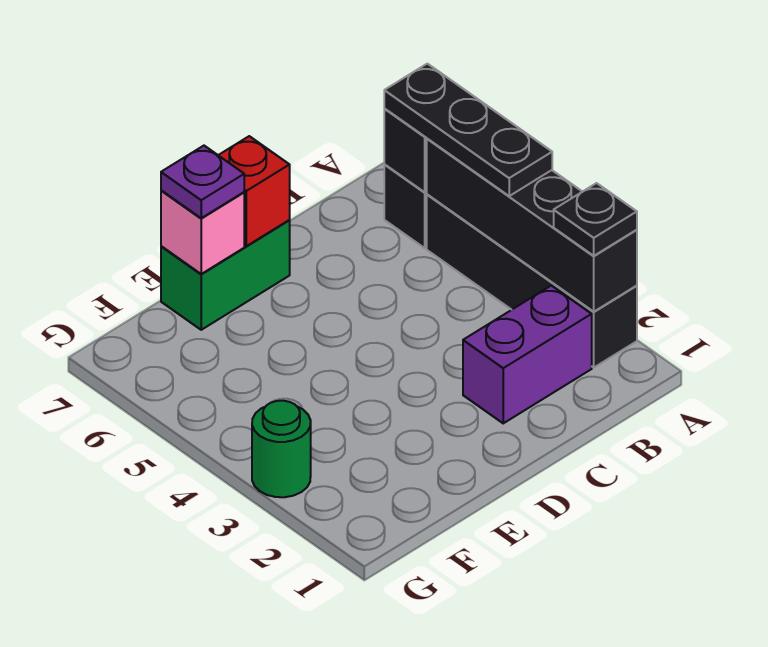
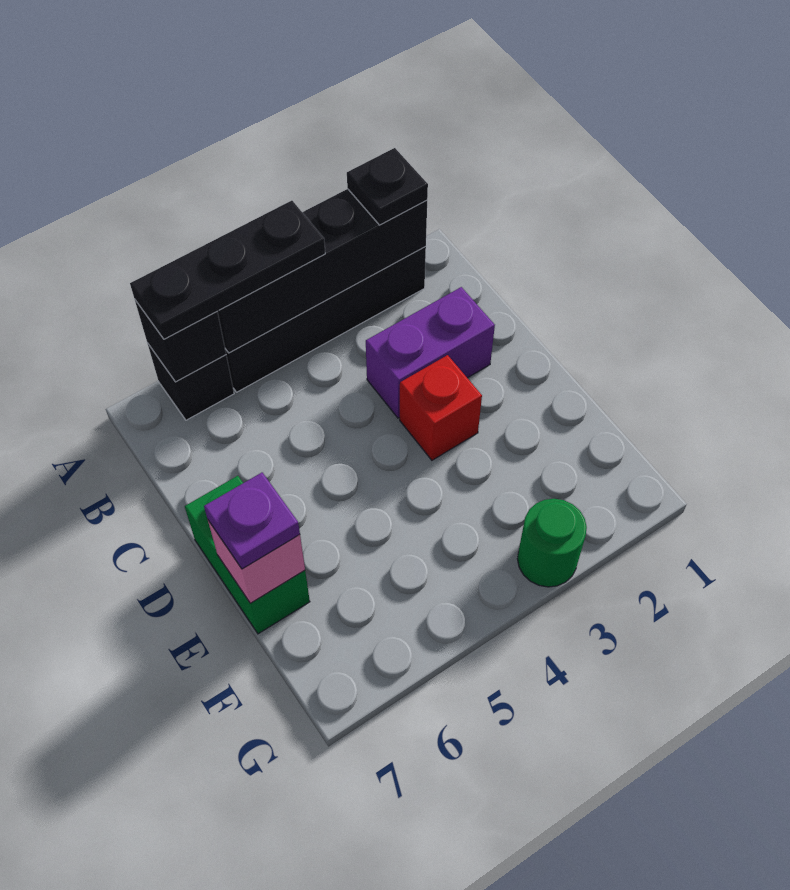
purple brick B2:C2 level 1 -> purple brick C2:C3 level 1
red brick D7 level 2 -> red brick D3 level 1

